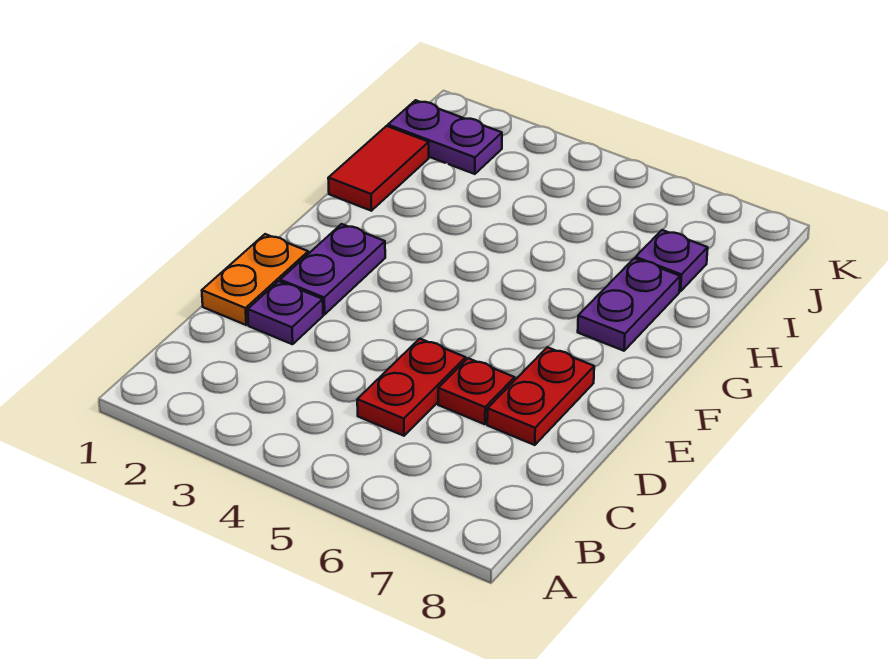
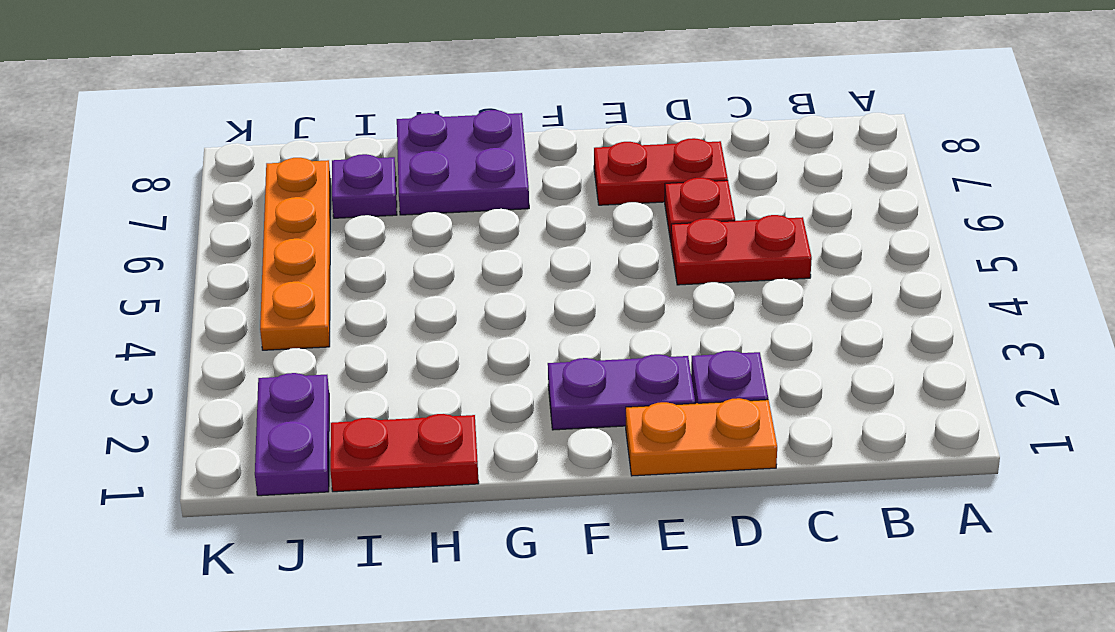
purple plate G7:H7 level 1 -> purple plate G7:H8 level 1
red tile H1:I1 level 1 -> red plate H1:I1 level 1
none -> orange plate J4:J7 level 1

